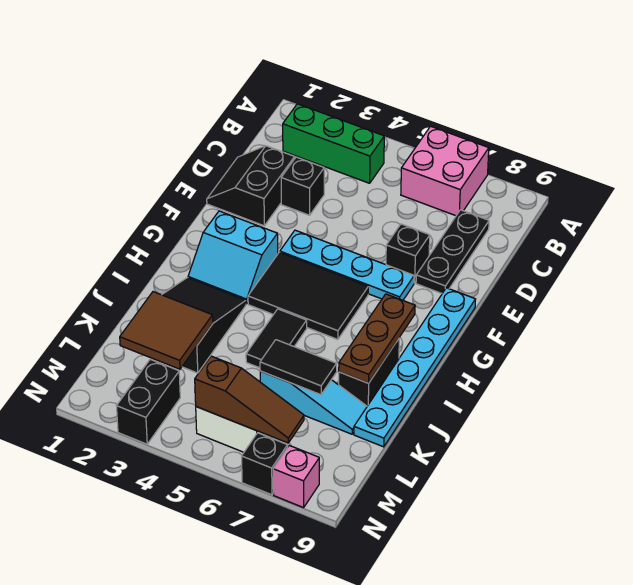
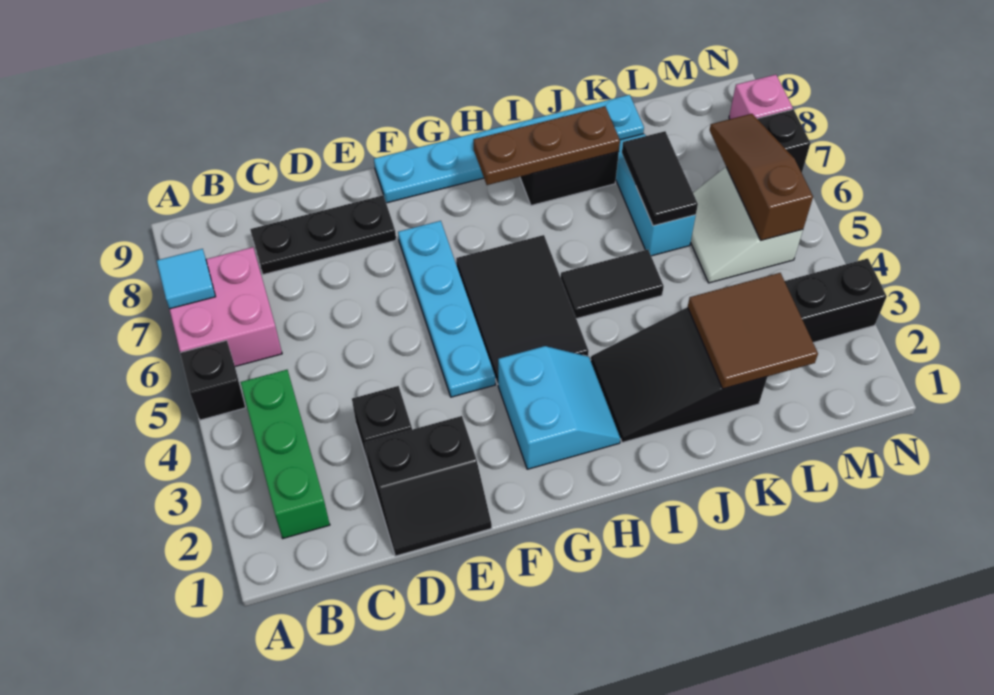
none -> cyan tile A7 level 2
black brick E7 level 1 -> black brick A5 level 1

